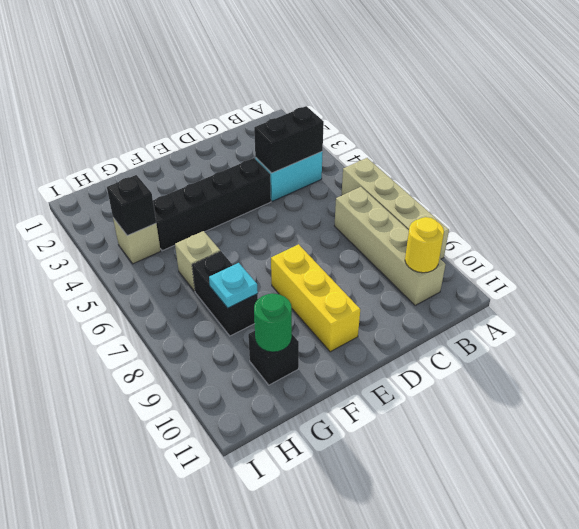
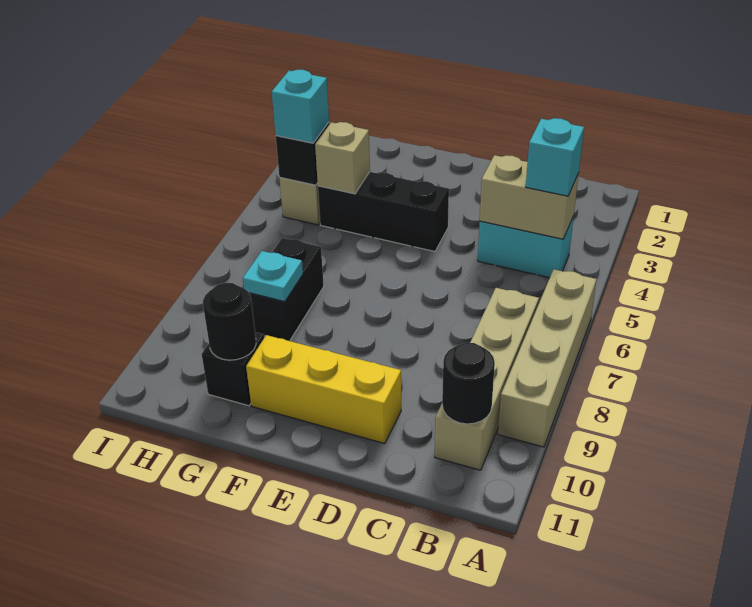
black brick B4:C4 level 2 -> tan brick B4:C4 level 2
none -> cyan brick B4 level 3
yellow round brick B10 level 2 -> black round brick B10 level 2
black brick D4:G4 level 1 -> black brick E4:G4 level 1
yellow brick E8:E10 level 1 -> yellow brick D10:F10 level 1
tan brick G6 level 1 -> tan brick G4 level 2
green round brick G10 level 2 -> black round brick G10 level 2
none -> cyan brick H4 level 3

